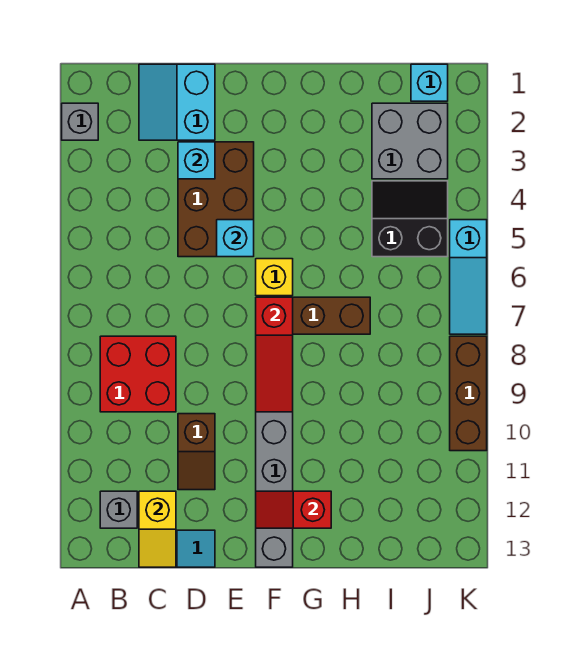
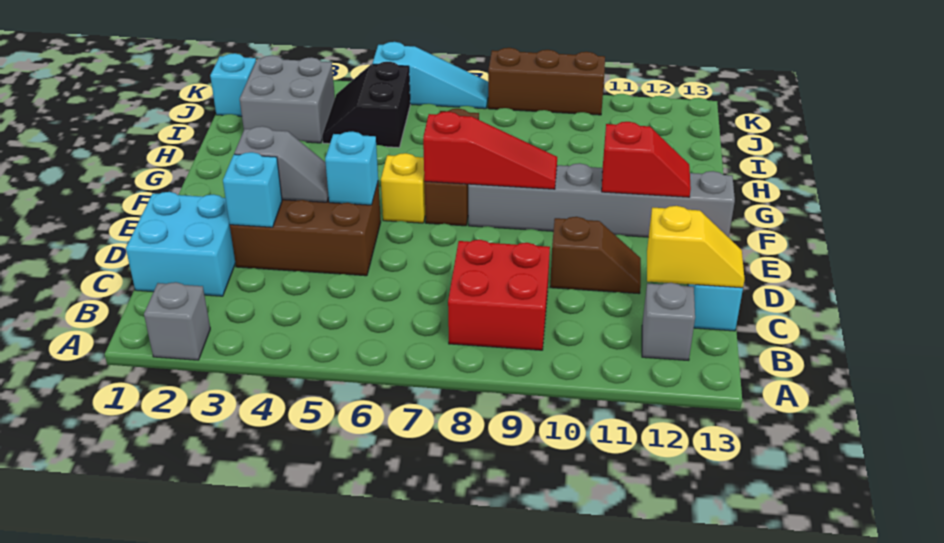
cyan slope C1:D2 level 1 top D -> cyan brick C1:D2 level 1
none -> grey slope E3:E4 level 2 top 3
red slope F12:G12 level 2 top G -> red slope F11:F12 level 2 top 11

